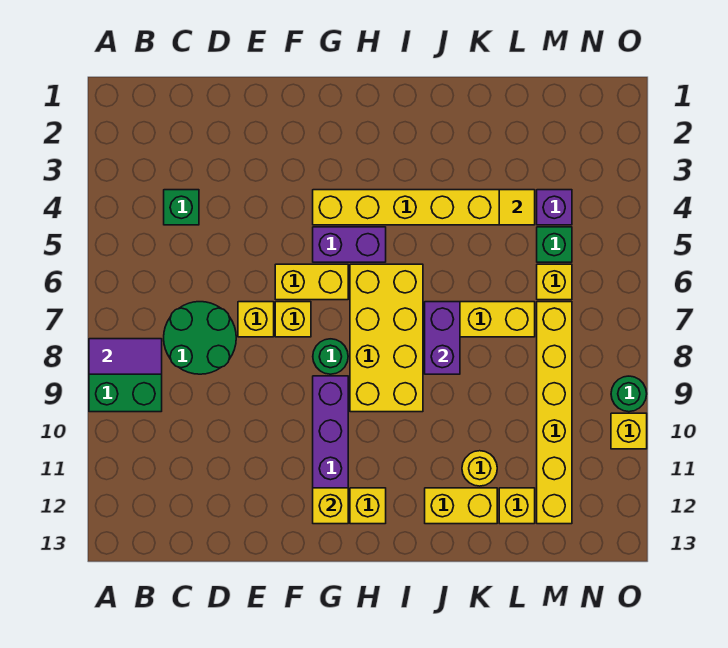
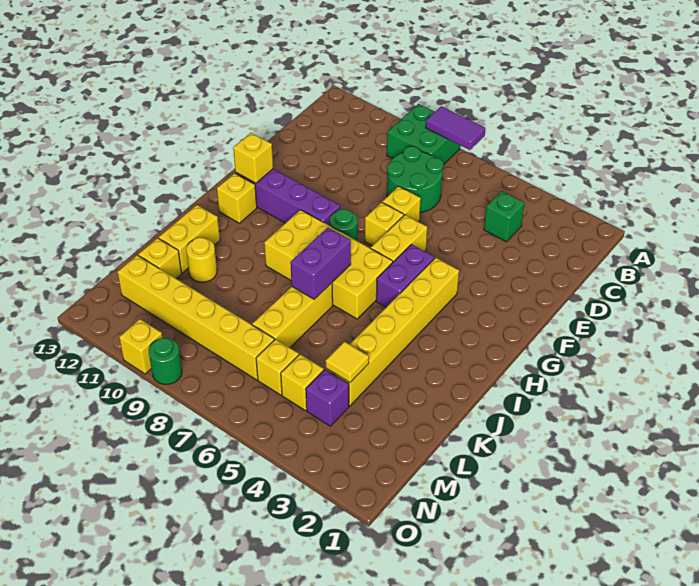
purple tile A8:B8 level 2 -> purple tile A7:A8 level 2
purple brick J7:J8 level 2 -> purple brick I7:J7 level 2
green brick M5 level 1 -> yellow brick M5 level 1

